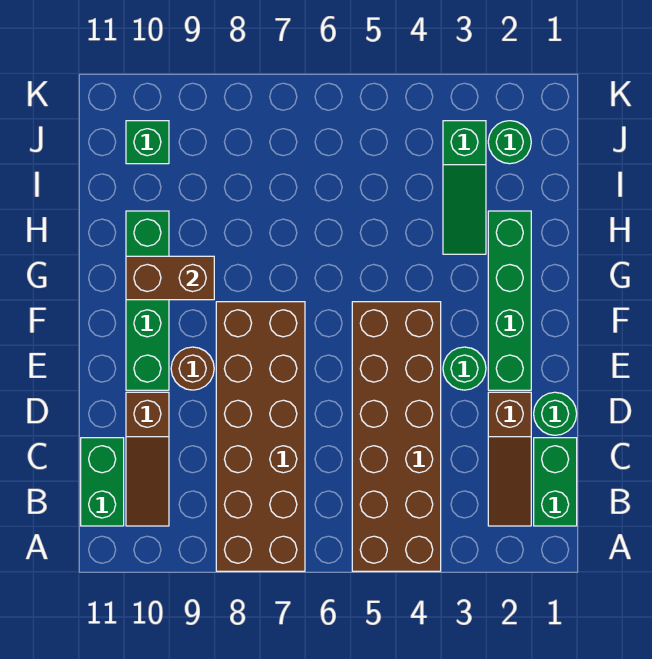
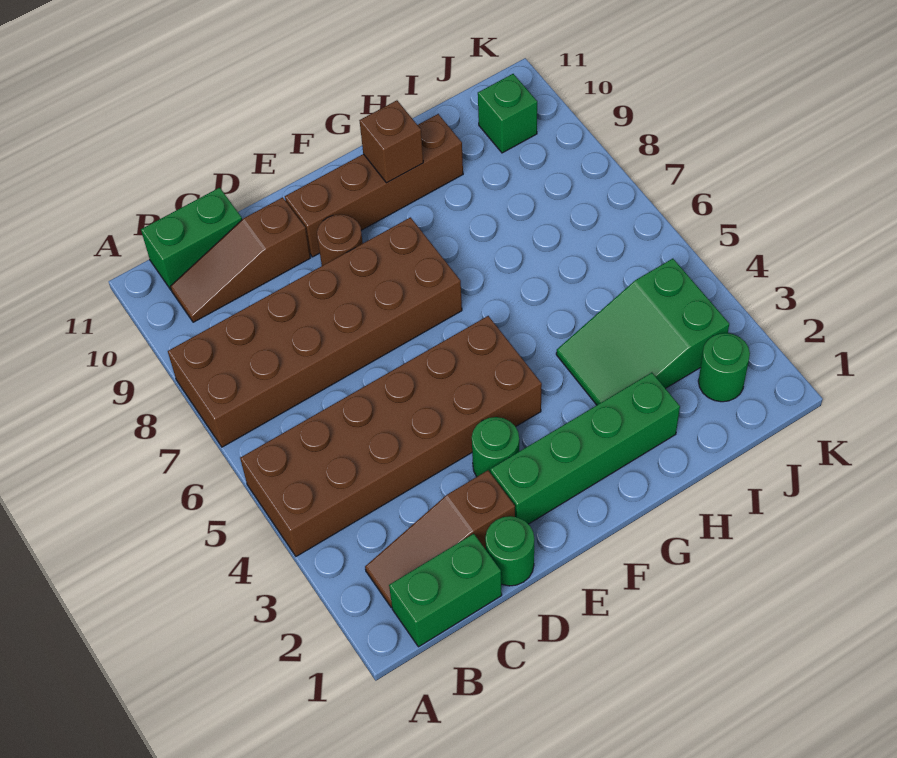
green brick E10:H10 level 1 -> brown brick E10:H10 level 1
brown brick G9:G10 level 2 -> brown brick G10 level 2
green slope H3:J3 level 1 top J -> green slope H3:J4 level 1 top J

